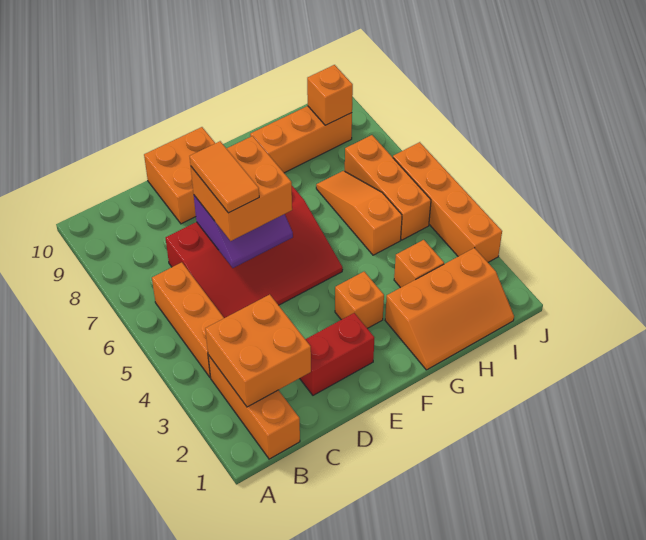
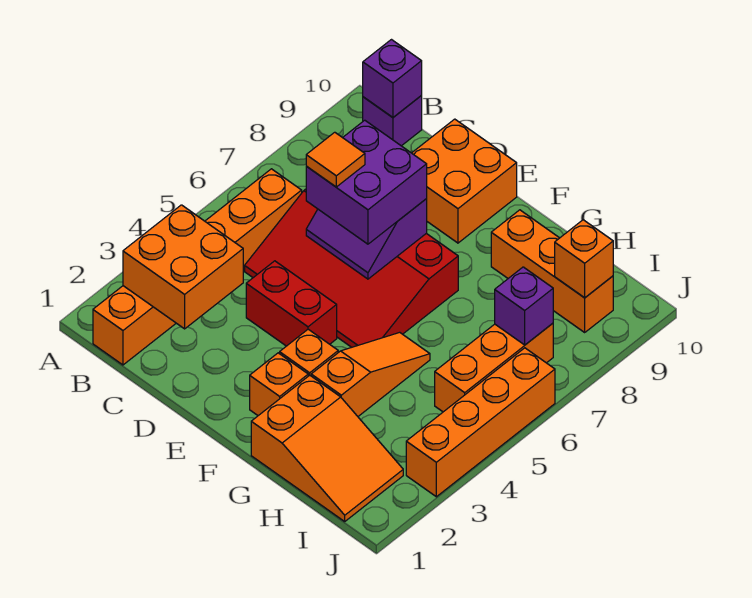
none -> purple brick B10 level 1
none -> purple brick B10 level 2
red brick D2:E2 level 1 -> red brick D4:E4 level 1
orange brick D6:E7 level 3 -> purple brick D6:E7 level 3
orange tile D6:D7 level 4 -> orange tile D6 level 4
orange slope G1:I2 level 1 top 2 -> orange slope G1:I2 level 1 top G
orange brick H3 level 1 -> orange brick F2 level 1
orange slope H5:H7 level 1 top 5 -> orange slope G3:G5 level 1 top 3
none -> purple brick I7 level 2

